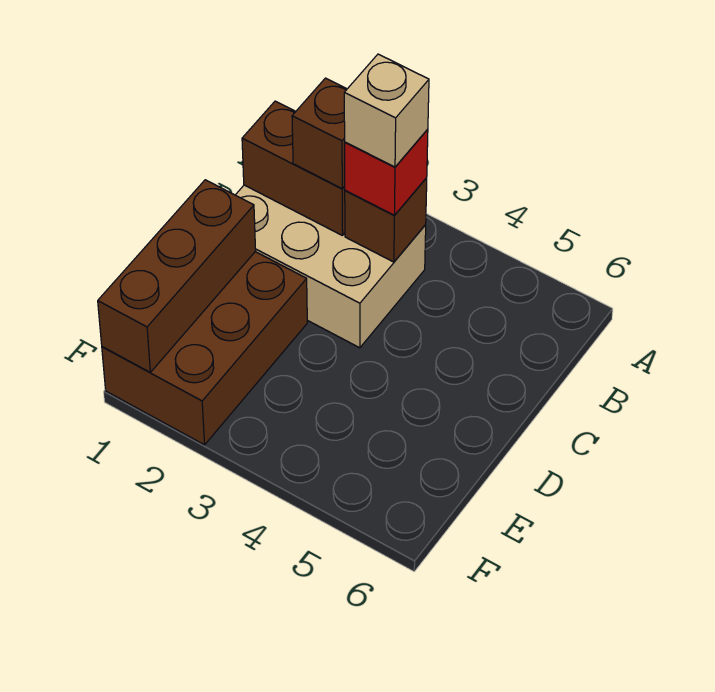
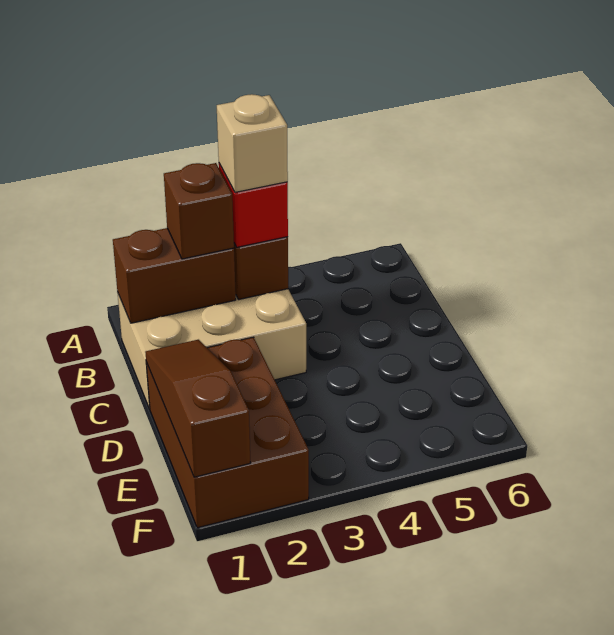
brown brick D1:F1 level 2 -> brown slope D1:F1 level 2 top F

